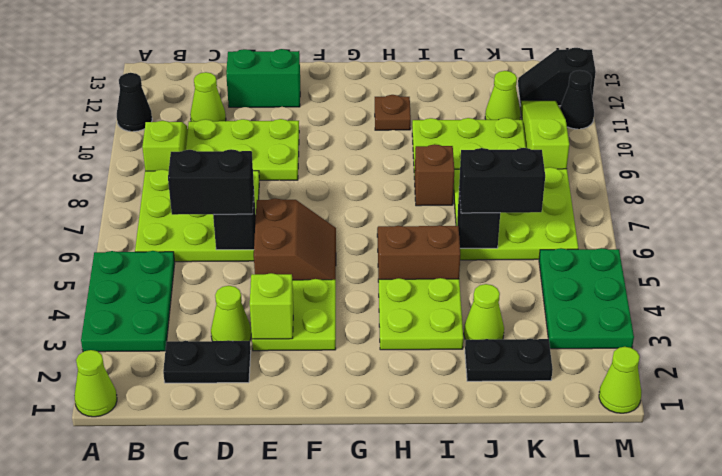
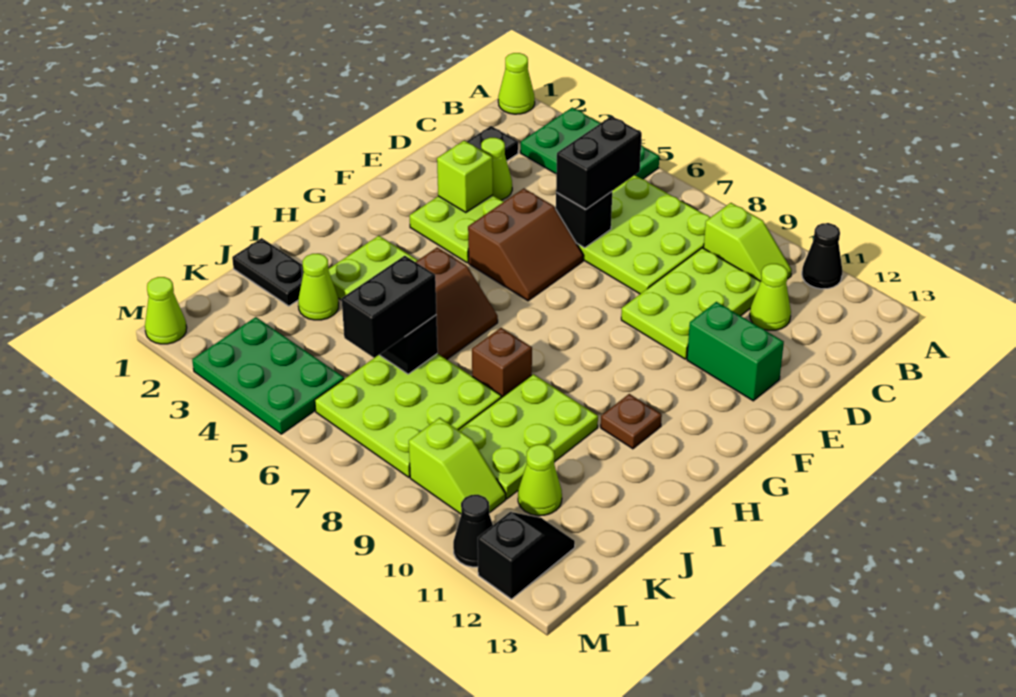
green brick D12:E12 level 1 -> green brick E11:E12 level 1
brown slope E5:F6 level 1 top E -> brown slope E5:F6 level 1 top 5
black plate J2:K2 level 1 -> black plate J1:J2 level 1
lime slope L9:L11 level 1 top 9 -> lime slope L9:L10 level 1 top 9

